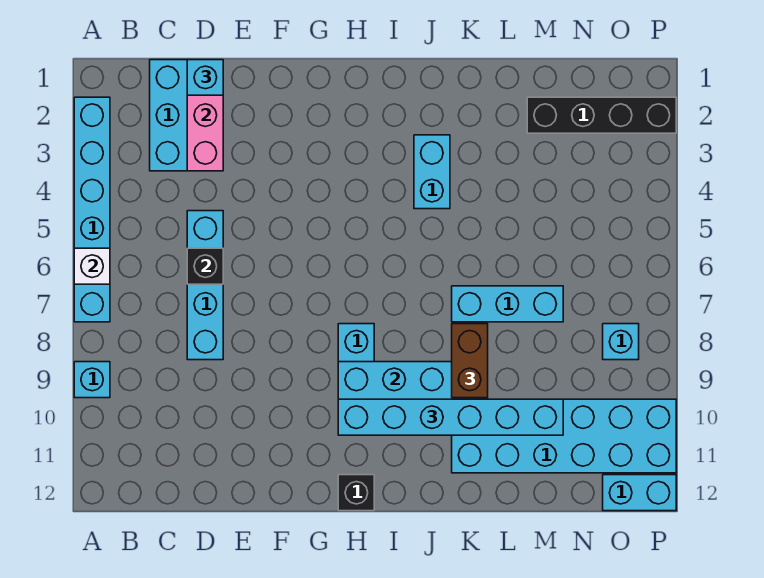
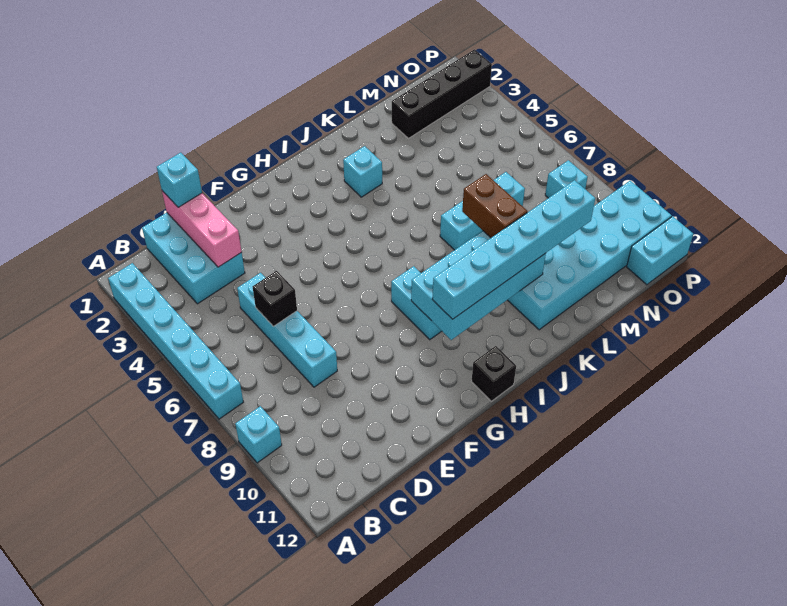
white brick A6 level 2 -> none
cyan brick J3:J4 level 1 -> cyan brick J3 level 1

